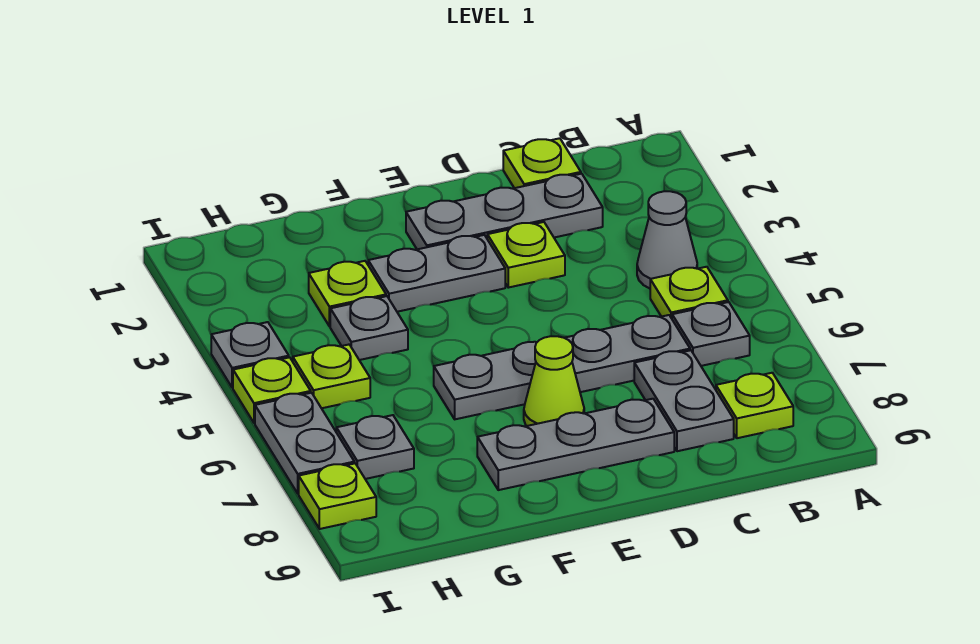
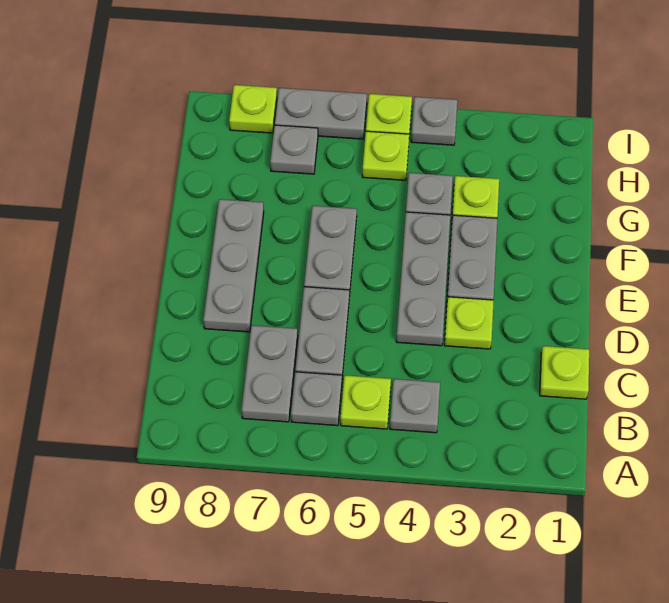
grey cone B4 level 1 -> grey plate B4 level 1
lime plate B8 level 1 -> none
grey plate C2:E2 level 1 -> grey plate D4:F4 level 1
grey plate C7:C8 level 1 -> grey plate B7:C7 level 1
lime cone E7 level 1 -> none

